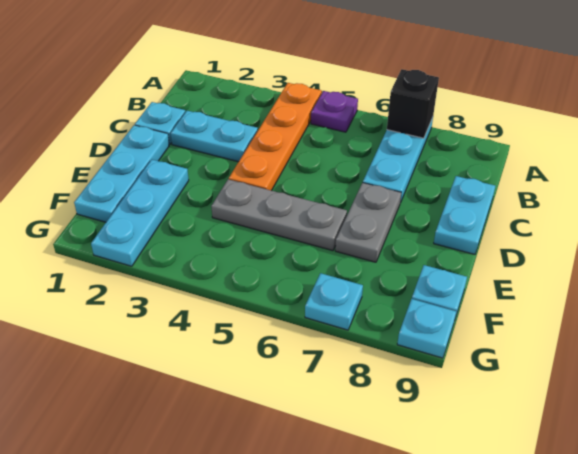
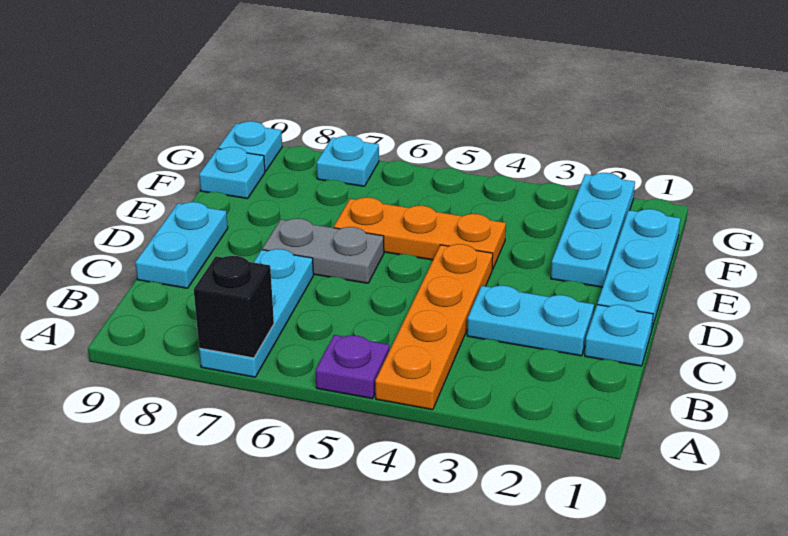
grey plate D7:E7 level 1 -> grey plate D6:D7 level 1
grey plate E4:E6 level 1 -> orange plate E4:E6 level 1

